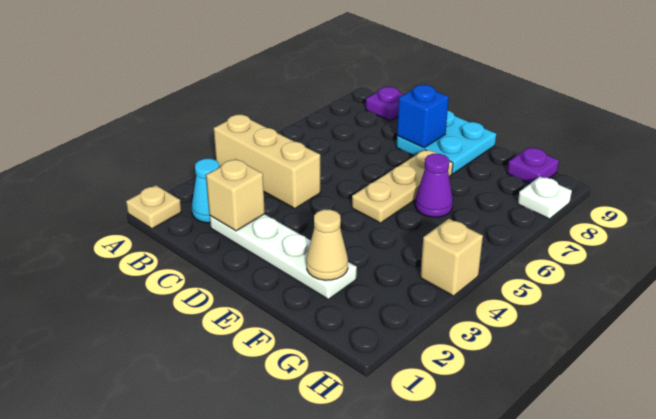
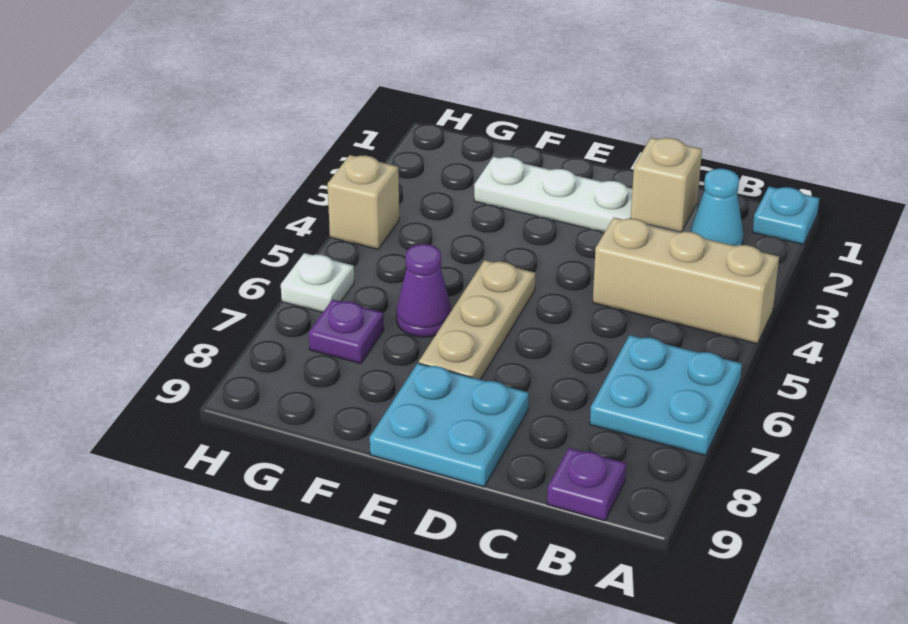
tan plate A1 level 1 -> cyan plate A1 level 1
none -> cyan plate A6:B7 level 1
blue brick D8 level 2 -> none
tan cone F2 level 2 -> none
purple plate G9 level 1 -> purple plate G7 level 1
white plate H8 level 1 -> white plate H6 level 1

